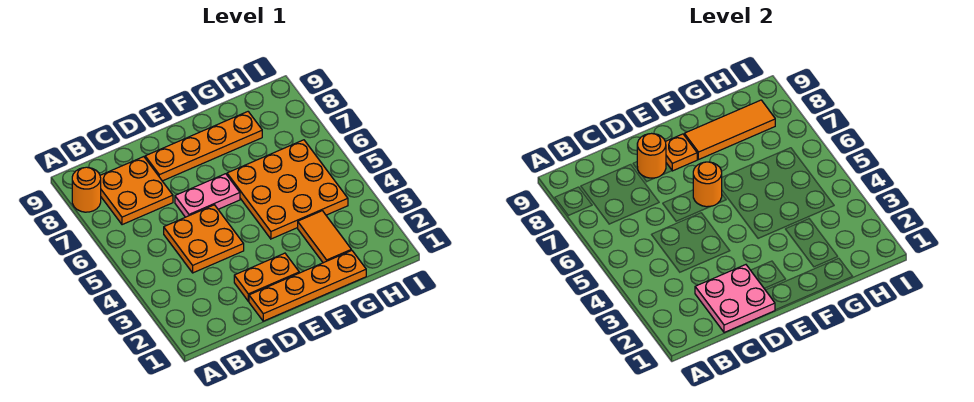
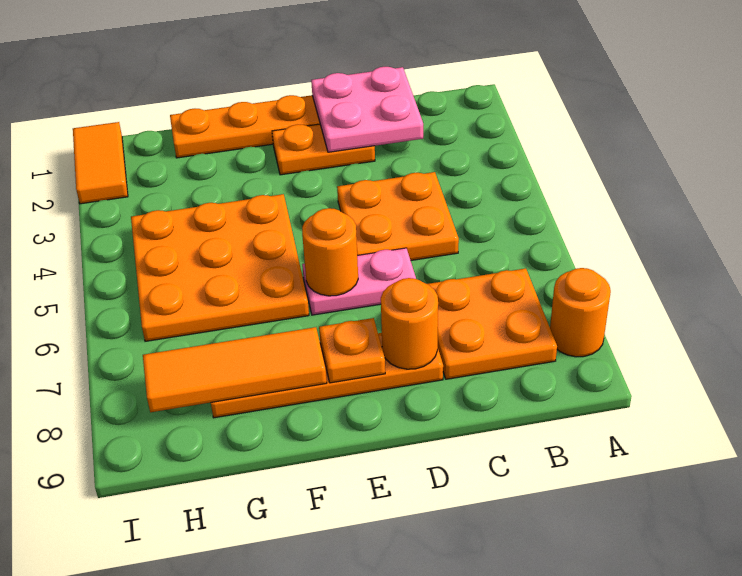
orange tile G2:G3 level 1 -> orange tile I1:I2 level 1

